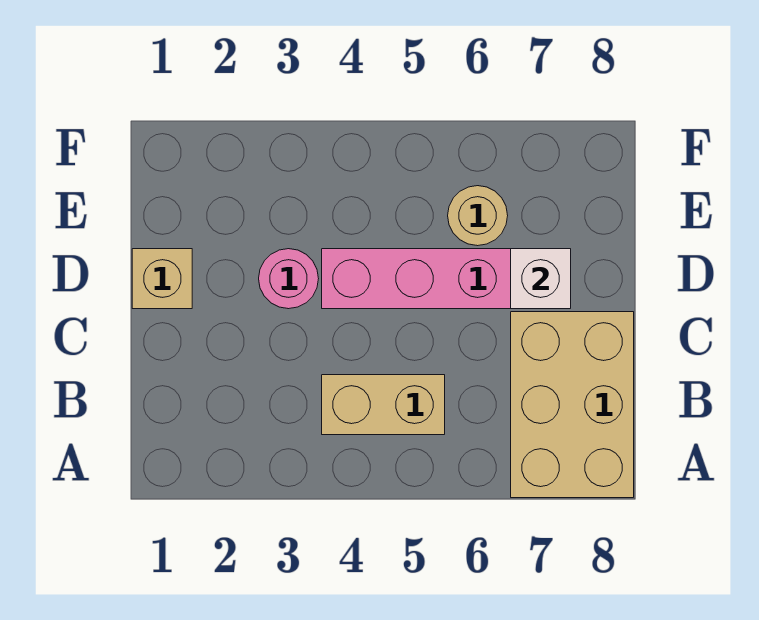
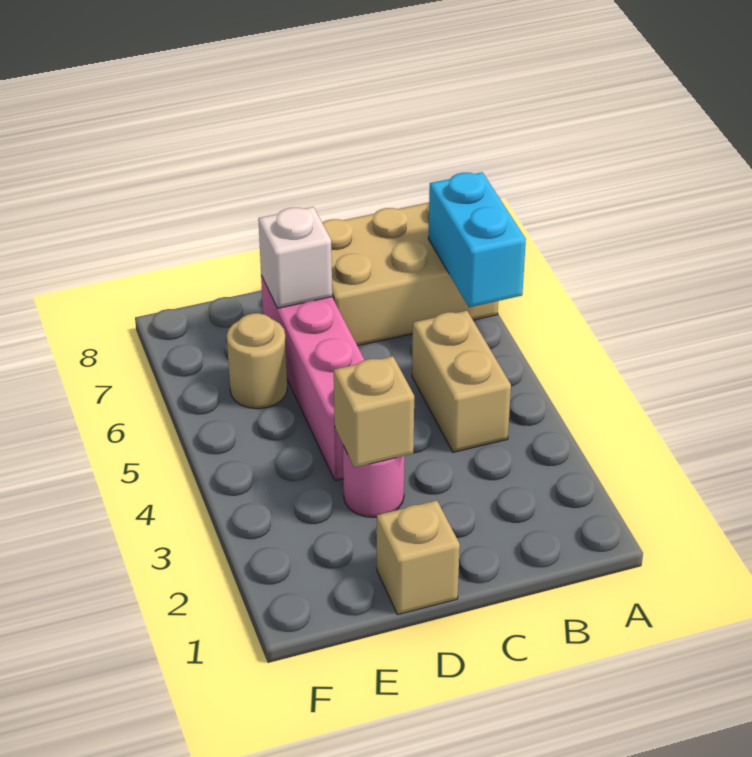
none -> cyan brick A6:A7 level 2
none -> tan brick D3 level 2

